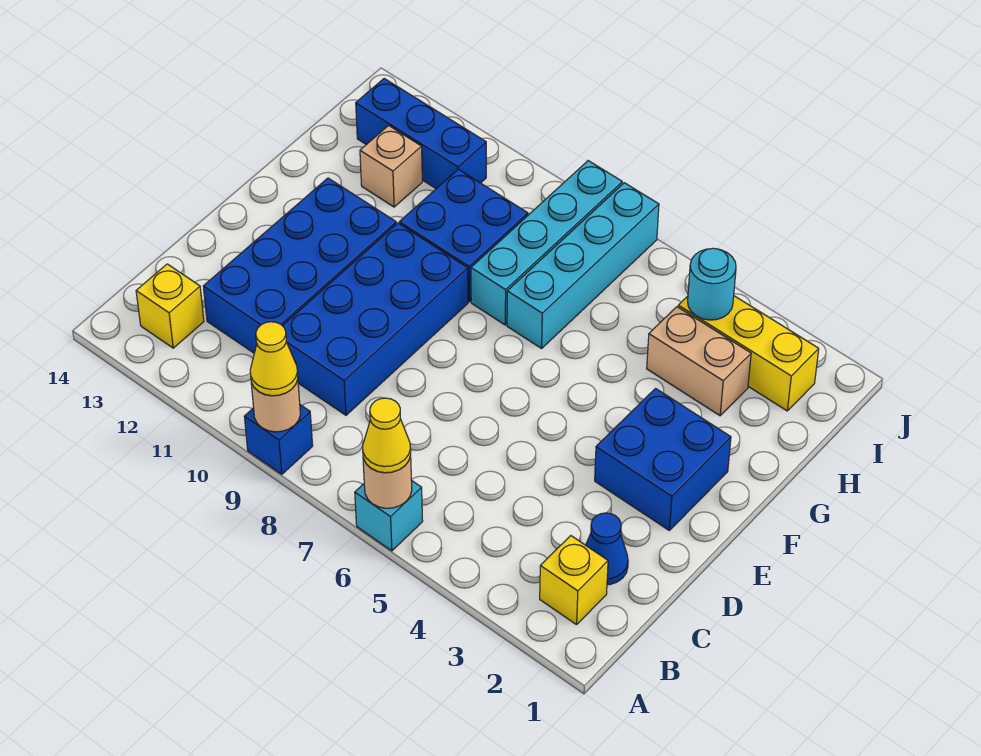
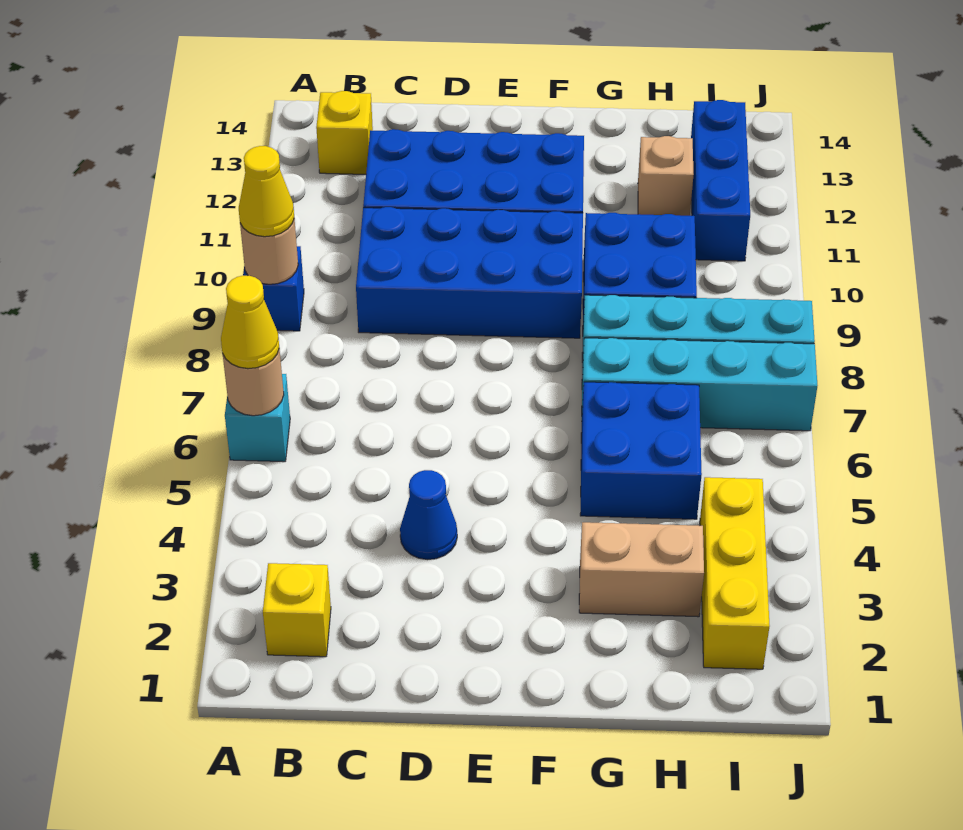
blue cone C2 level 1 -> blue cone D4 level 1
blue brick E2:F3 level 1 -> blue brick G5:H6 level 1
tan brick H3:H4 level 1 -> tan brick G3:H3 level 1
cyan round brick I4 level 2 -> none

